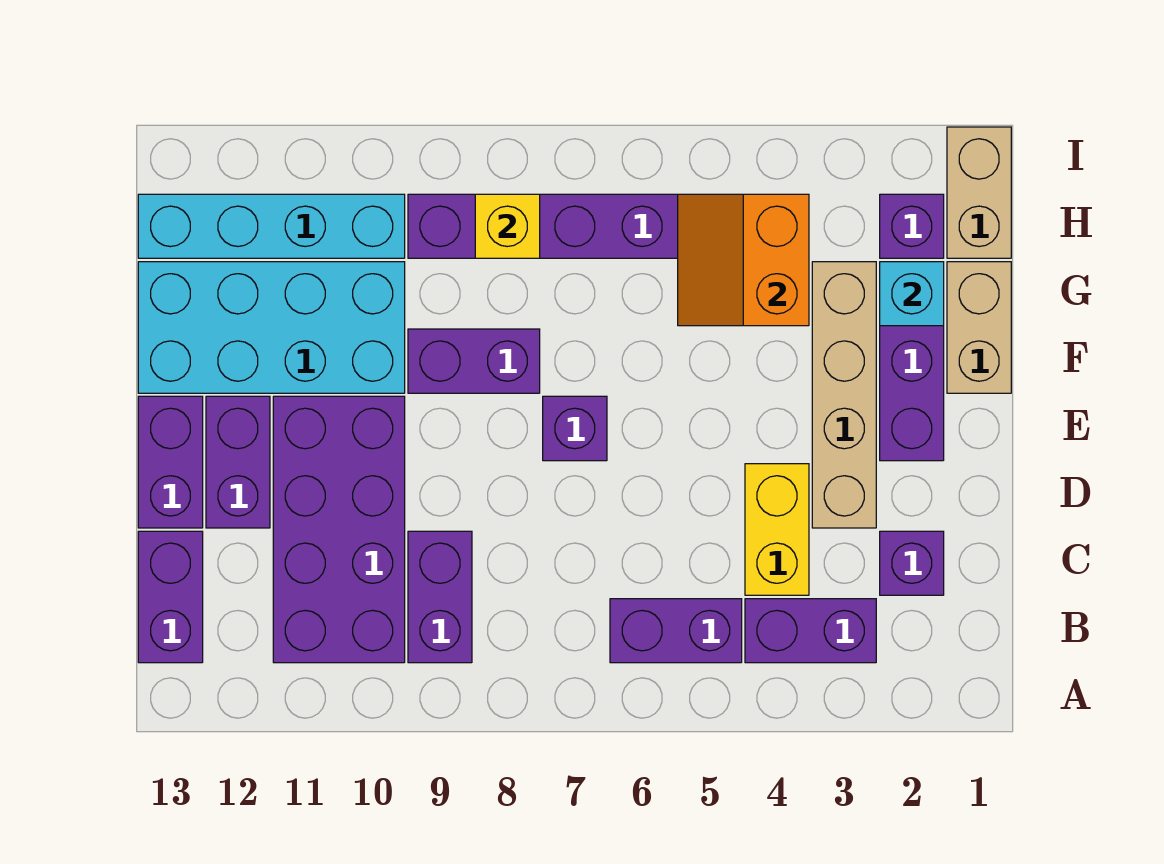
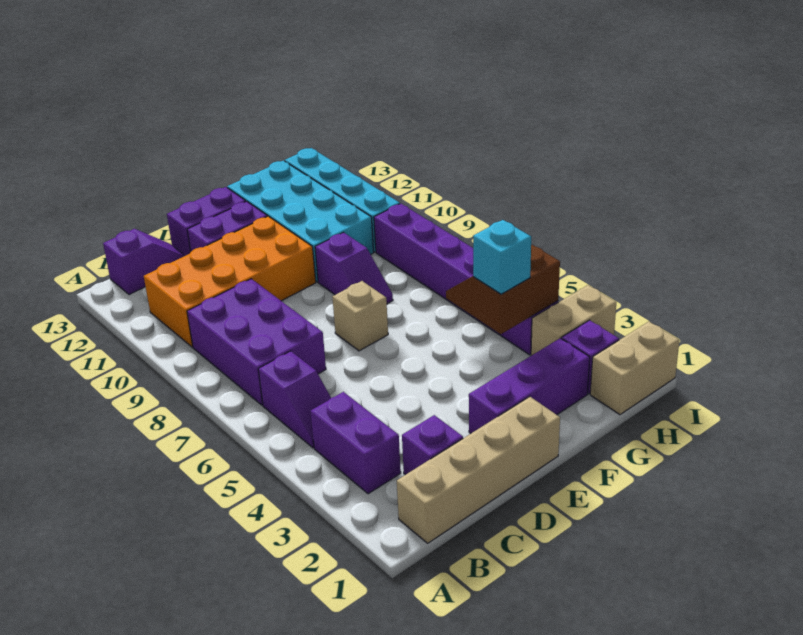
purple brick B5:B6 level 1 -> purple slope B5:B6 level 1 top 6
purple brick B9:C9 level 1 -> purple brick B7:C9 level 1
purple brick B10:E11 level 1 -> orange brick B10:E11 level 1
purple brick B13:C13 level 1 -> purple slope B13:C13 level 1 top B
yellow brick C4:D4 level 1 -> none
tan brick D3:G3 level 1 -> tan brick B1:E1 level 1
purple brick E7 level 1 -> tan brick E7 level 1
tan brick F1:G1 level 1 -> tan brick H3:I3 level 1
purple brick F8:F9 level 1 -> purple slope F8:F9 level 1 top 9
cyan brick G2 level 2 -> cyan brick G4 level 3
orange slope G4:H5 level 2 top 4 -> brown slope G4:H5 level 2 top 4
yellow brick H8 level 2 -> none

